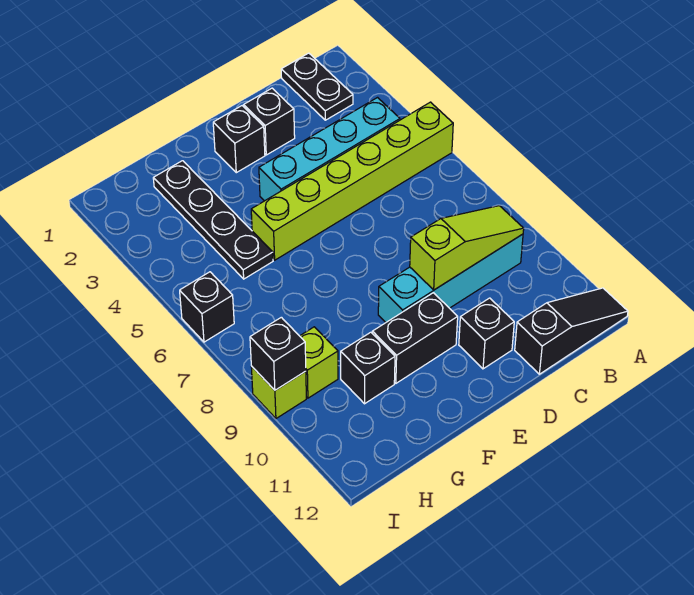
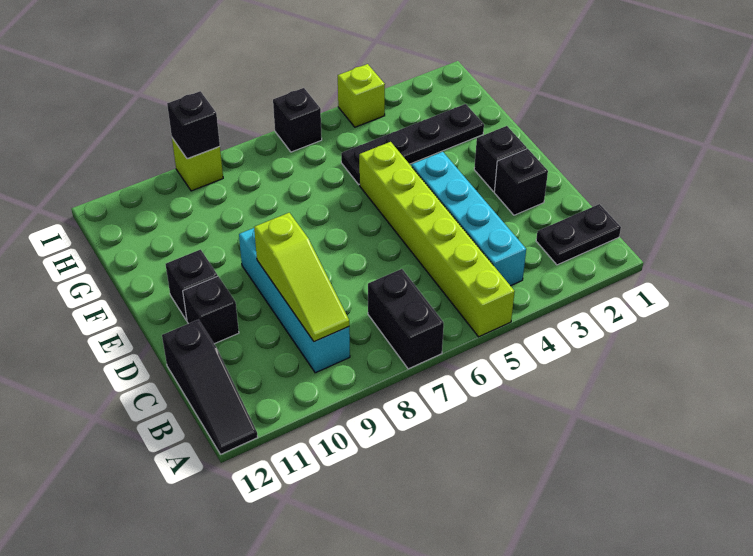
black brick E10:F10 level 1 -> black brick A7:B7 level 1
black brick G10 level 1 -> black brick E11 level 1
lime brick H9 level 1 -> lime brick I4 level 1

